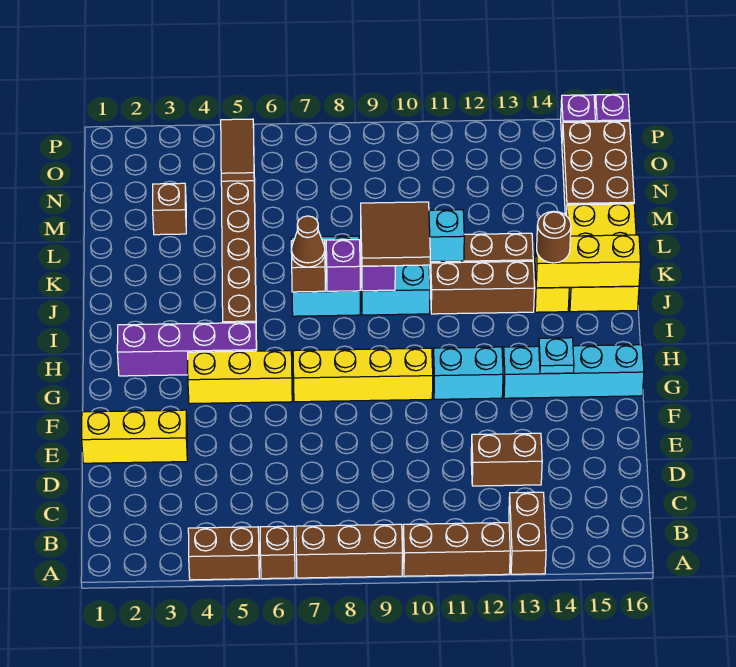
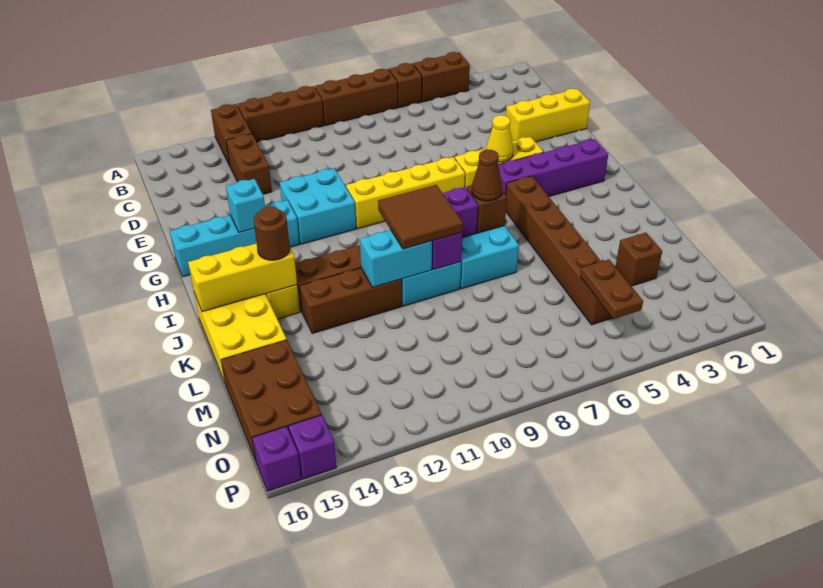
brown brick D12:D13 level 1 -> brown brick C13:D13 level 1
none -> yellow cone G5 level 2
cyan brick G11:G12 level 1 -> cyan brick F11:G12 level 1
cyan plate G14 level 2 -> cyan brick G14 level 2
brown tile N5:O5 level 2 -> brown plate N5:O5 level 2

